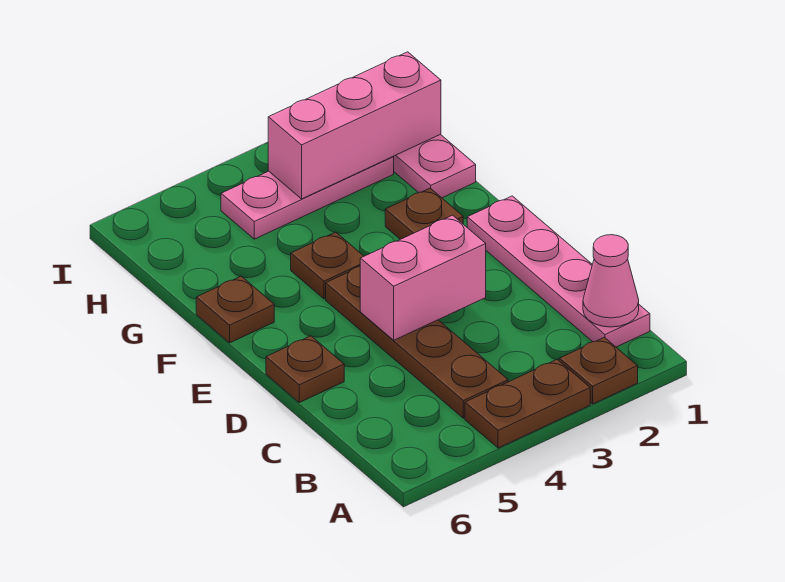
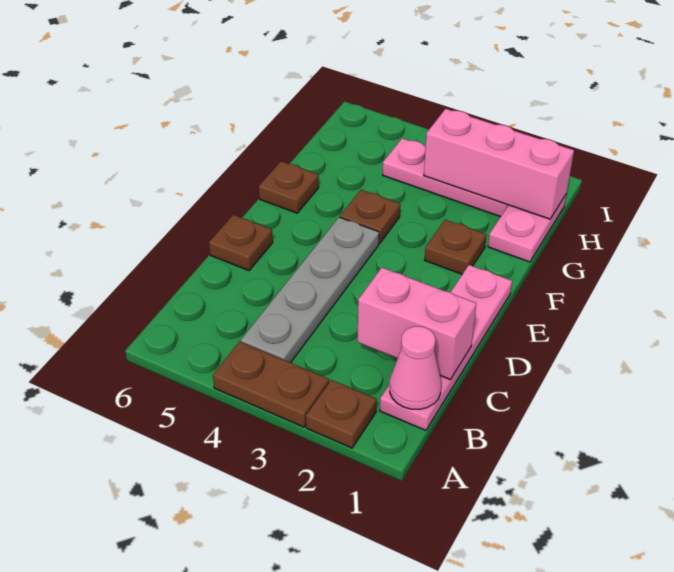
brown plate B4:E4 level 1 -> grey plate B4:E4 level 1
pink brick D3:D4 level 2 -> pink brick C1:C2 level 2

